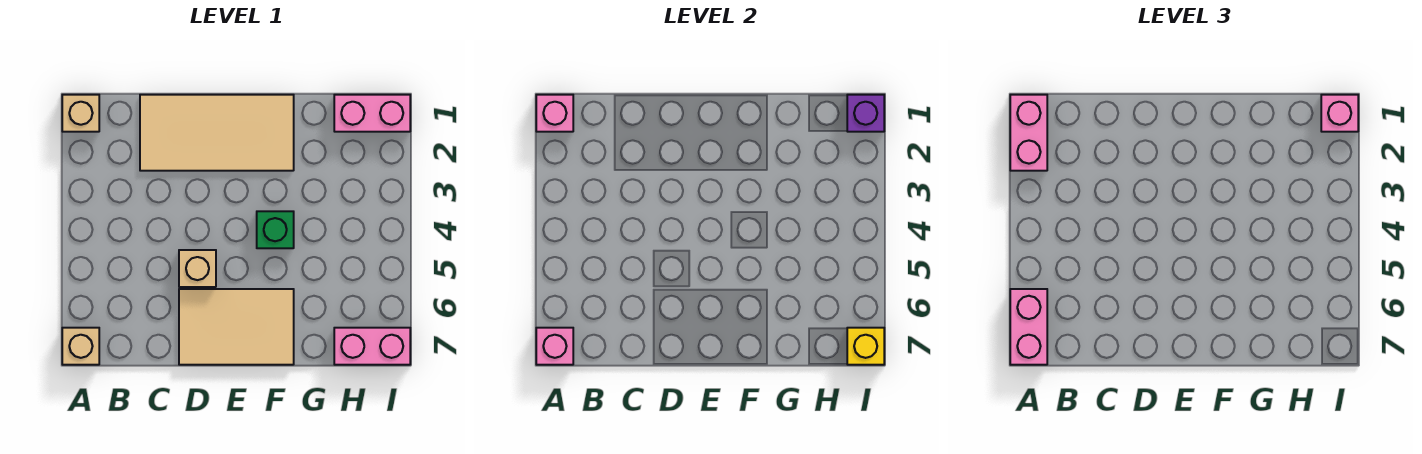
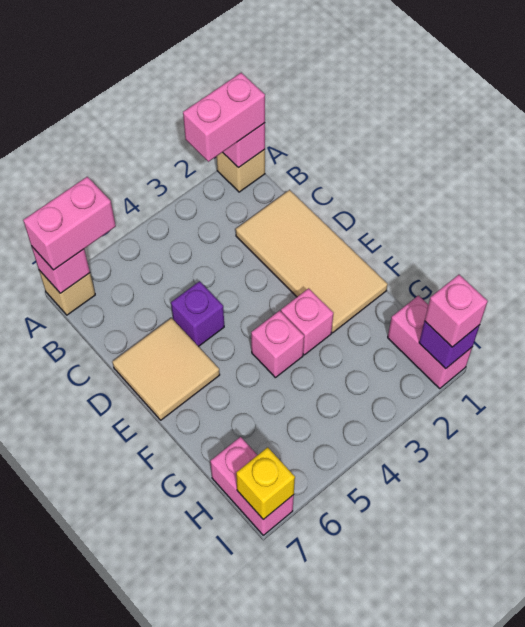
tan brick D5 level 1 -> purple brick D5 level 1
tan tile D6:F7 level 1 -> tan tile D6:E7 level 1
none -> pink brick F3 level 1
green brick F4 level 1 -> pink brick F4 level 1

